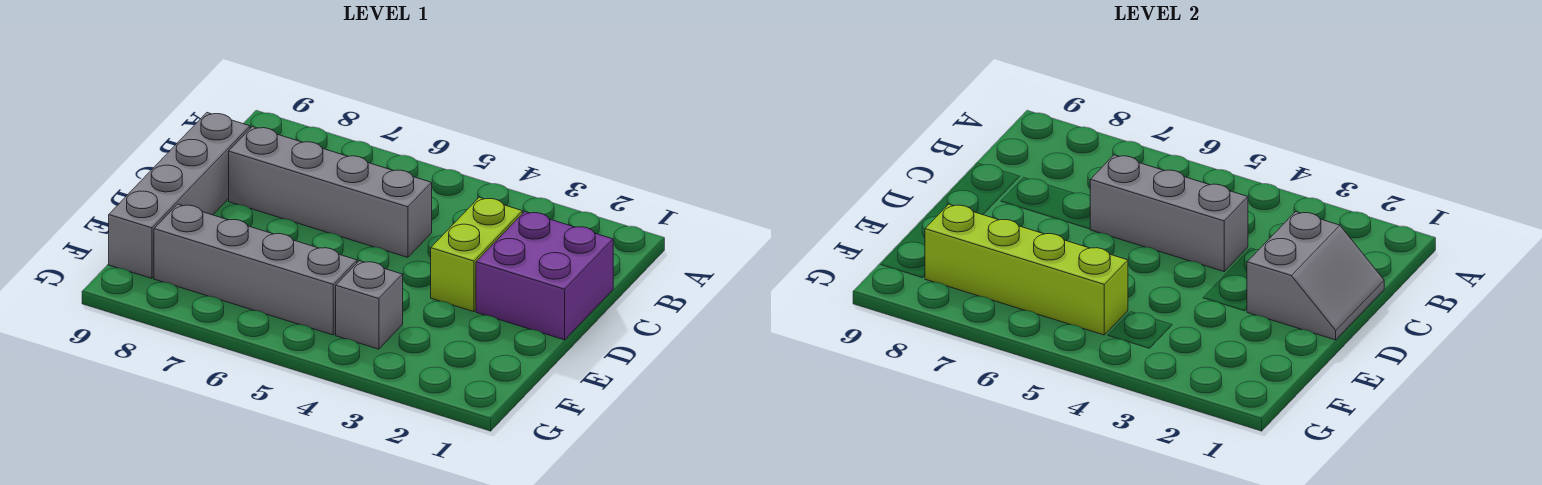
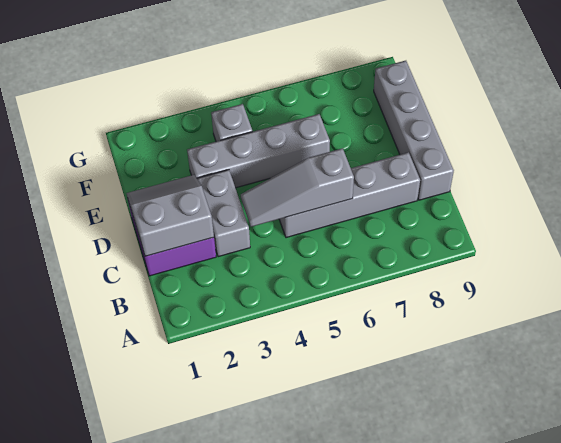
grey slope C1:D2 level 2 top 2 -> grey slope C1:D2 level 2 top C
lime brick C3:D3 level 1 -> grey brick C3:D3 level 1
grey brick C4:C6 level 2 -> grey slope C4:C6 level 2 top 6
grey brick F5:F8 level 1 -> grey brick E3:E6 level 1
lime brick F5:F8 level 2 -> none

